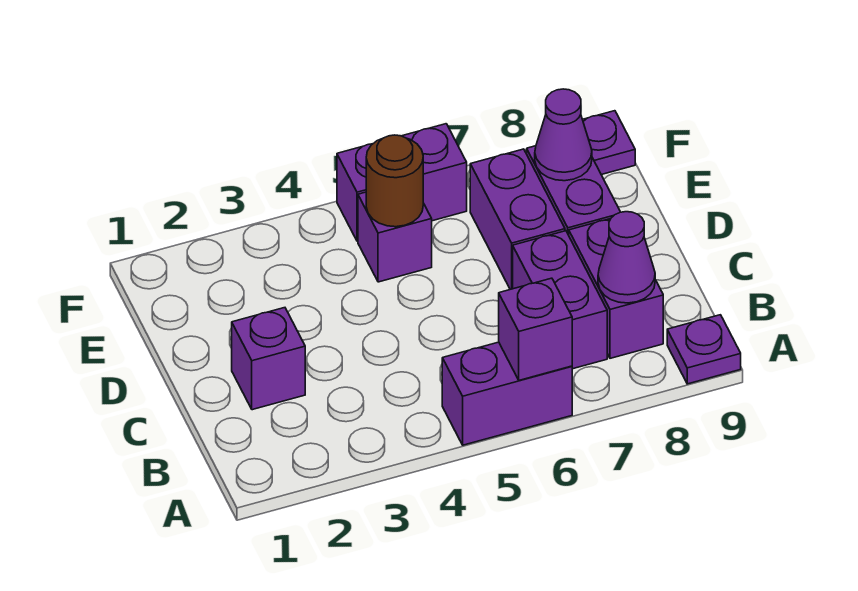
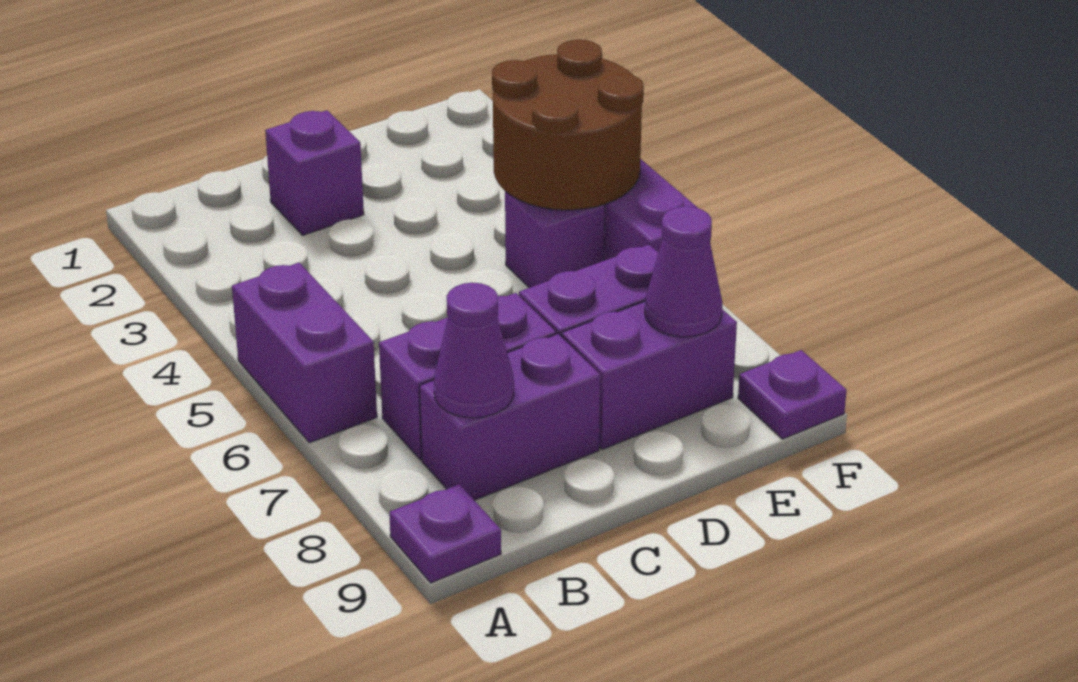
purple brick A6 level 2 -> none
brown round brick E5 level 2 -> brown round brick E4:F5 level 2

